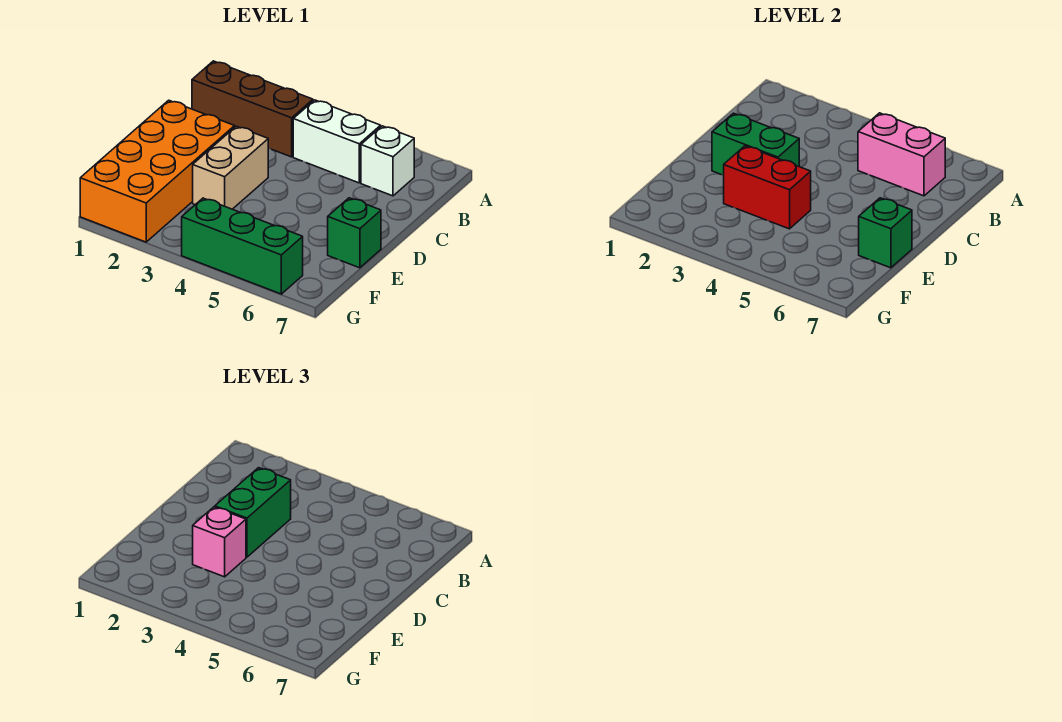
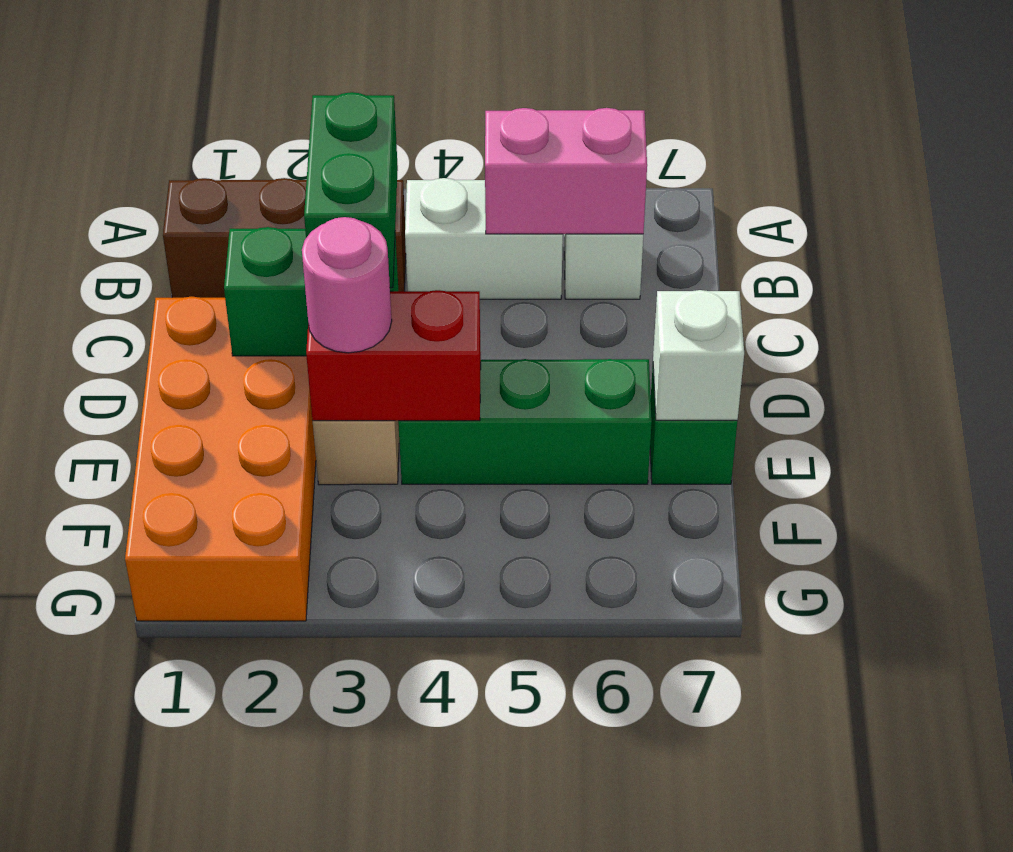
pink brick E3 level 3 -> pink round brick E3 level 3
green brick E7 level 2 -> white brick E7 level 2
green brick G4:G6 level 1 -> green brick E4:E6 level 1

